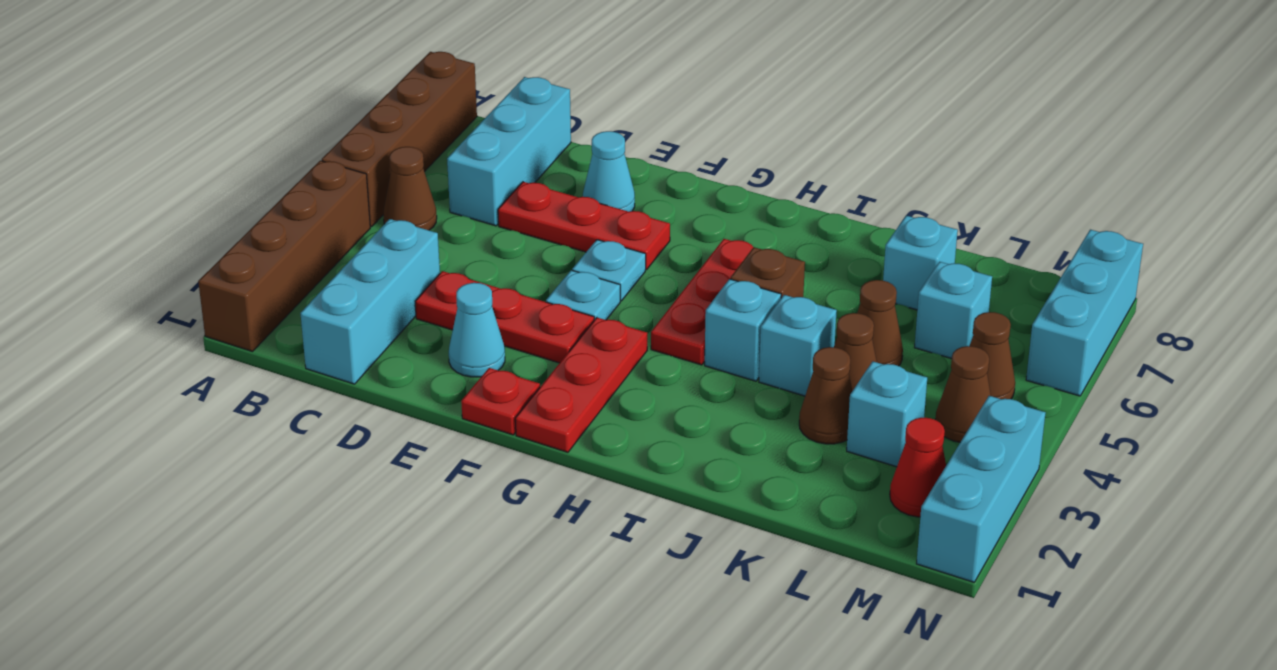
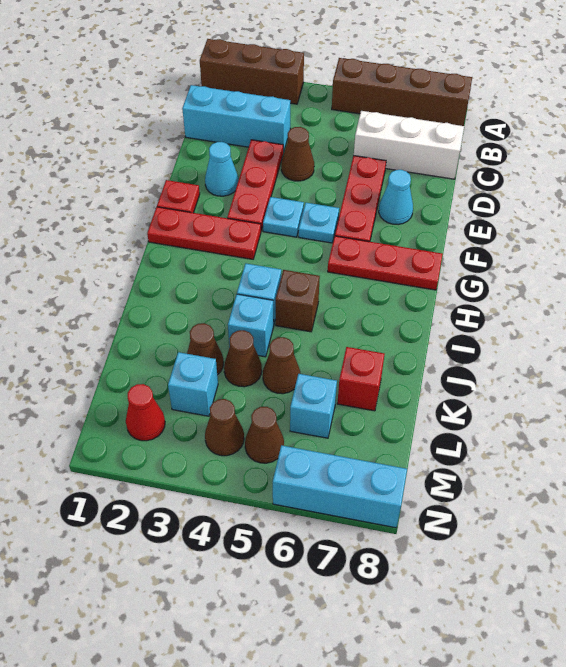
brown brick A1:A4 level 1 -> brown brick A1:A3 level 1
brown cone B5 level 1 -> brown cone D4 level 1
cyan brick C6:C8 level 1 -> white brick C6:C8 level 1
red plate H4:H6 level 1 -> red plate G6:G8 level 1
cyan brick K7 level 1 -> red brick K7 level 1
cyan brick N1:N3 level 1 -> none

